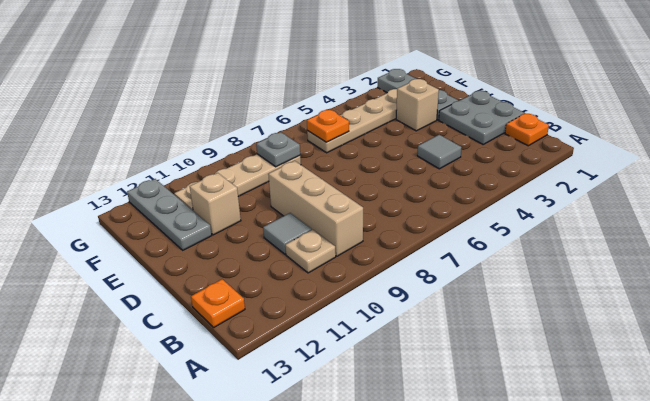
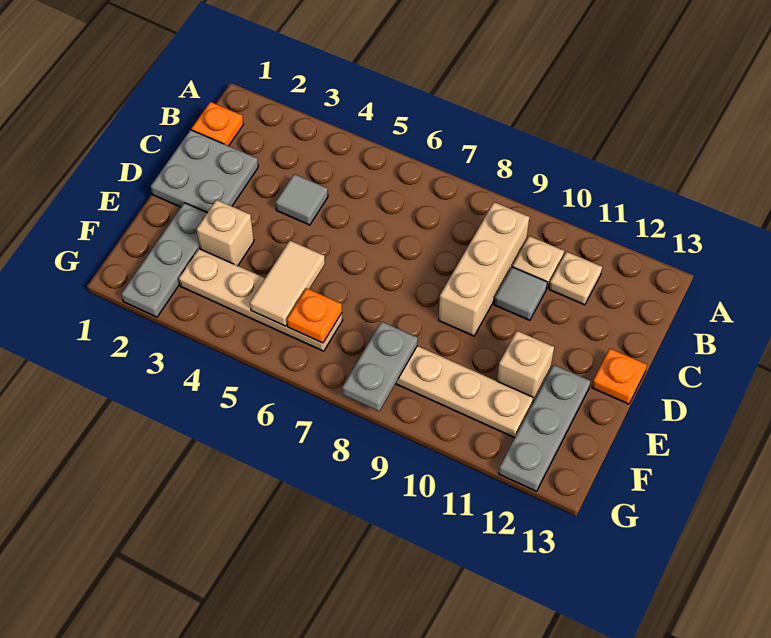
none -> tan plate B11 level 1
orange plate B13 level 1 -> orange plate D13 level 1
none -> tan tile E5:F5 level 2
grey plate F8 level 2 -> grey plate F8:G8 level 2

